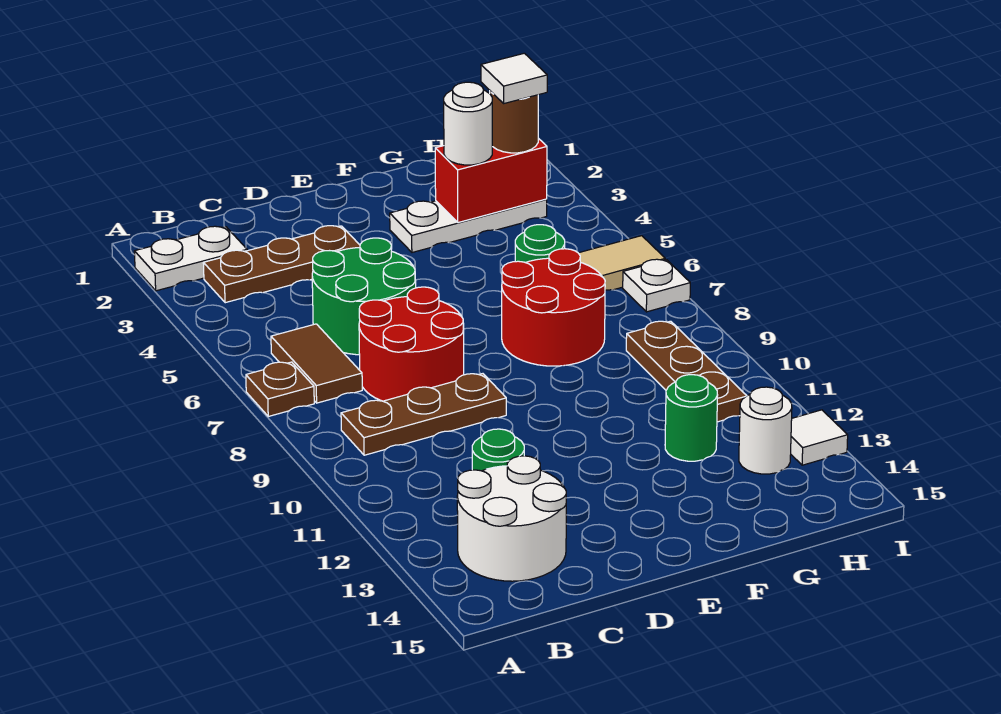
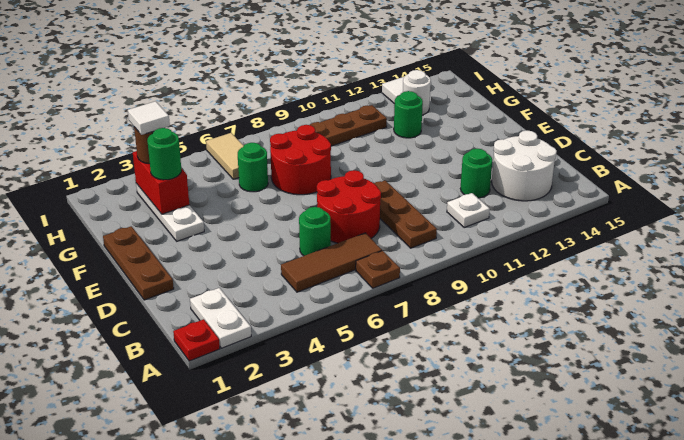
none -> red plate A1 level 1
brown plate B3:D3 level 1 -> brown plate D1:F1 level 1
brown tile B6:B7 level 1 -> brown tile B5:B7 level 1
green round brick C5:D6 level 1 -> green round brick C6 level 1
white round brick G3 level 3 -> green round brick G3 level 3
white plate I7 level 1 -> white plate B11 level 1

